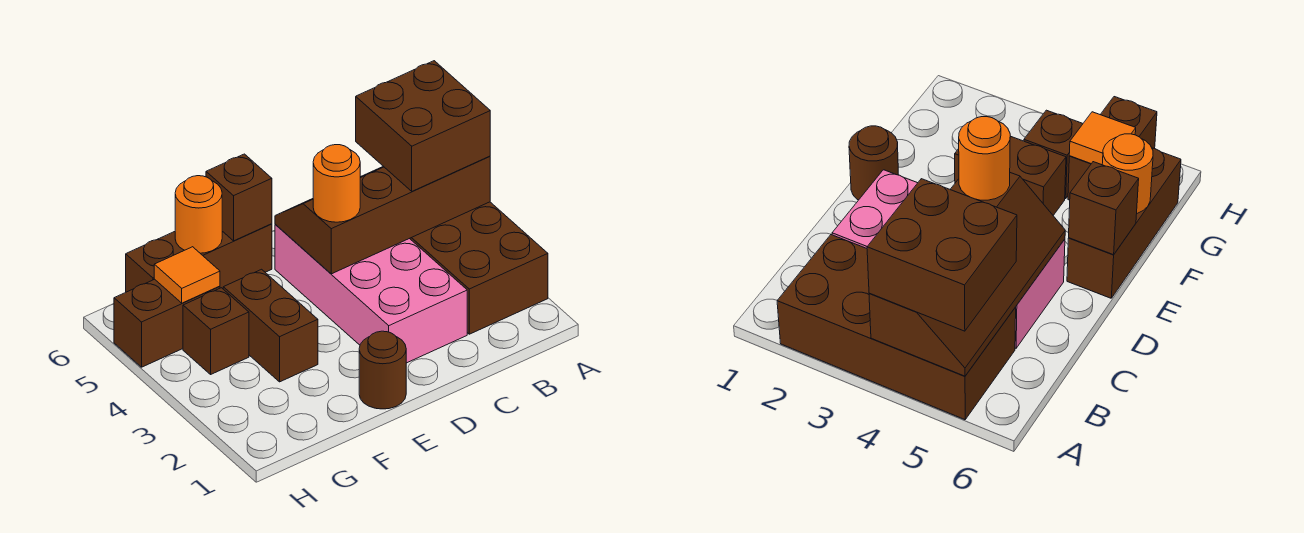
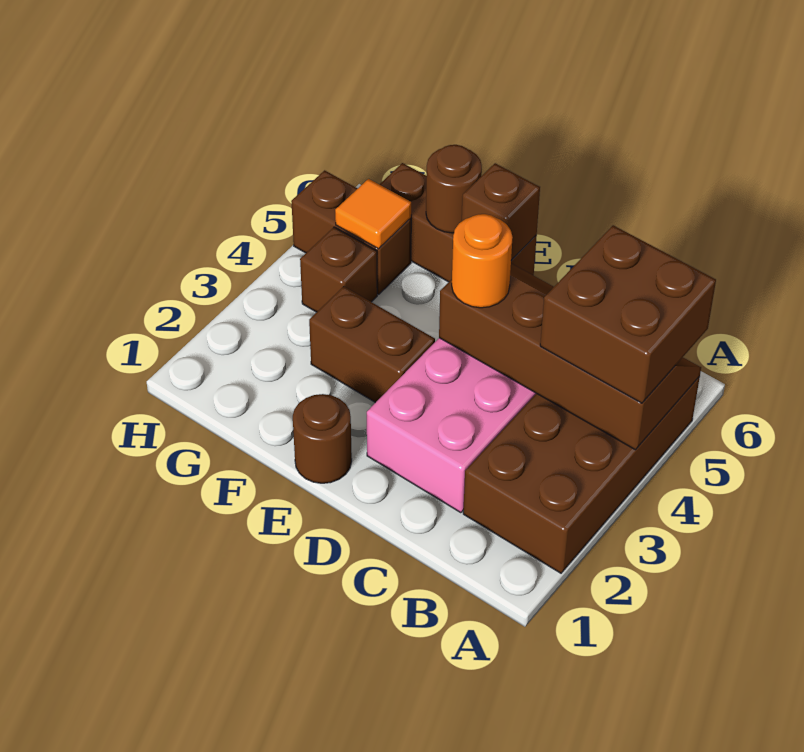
brown brick F3:F4 level 1 -> brown brick E3:F3 level 1
orange round brick F6 level 2 -> brown round brick F6 level 2

